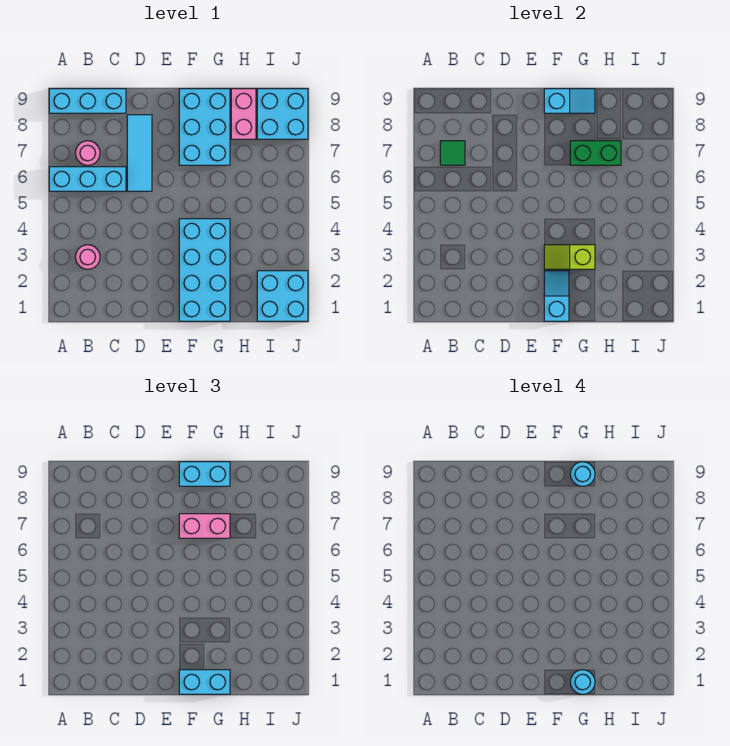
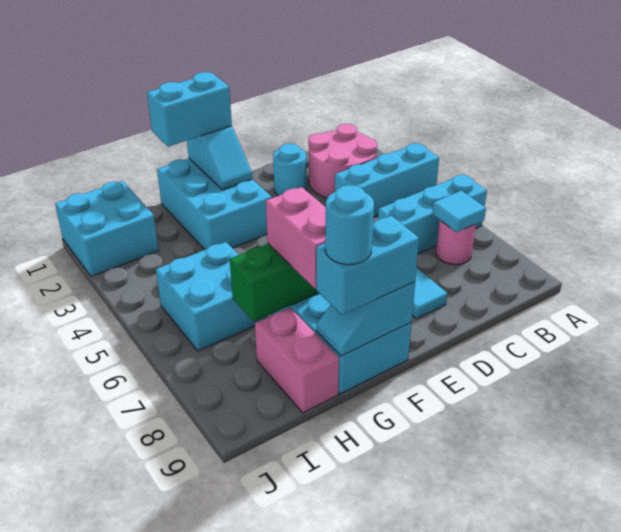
cyan brick A9:C9 level 1 -> cyan brick A4:C4 level 1
pink round brick B3 level 1 -> pink round brick B2:C3 level 1
green tile B7 level 2 -> cyan tile B7 level 2
cyan brick F1:G4 level 1 -> cyan brick F1:G3 level 1
lime slope F3:G3 level 2 top G -> none
pink brick F7:G7 level 3 -> pink brick G7:G8 level 3
cyan round brick G1 level 4 -> cyan round brick D2 level 1
cyan brick I8:J9 level 1 -> cyan brick H5:I6 level 1

